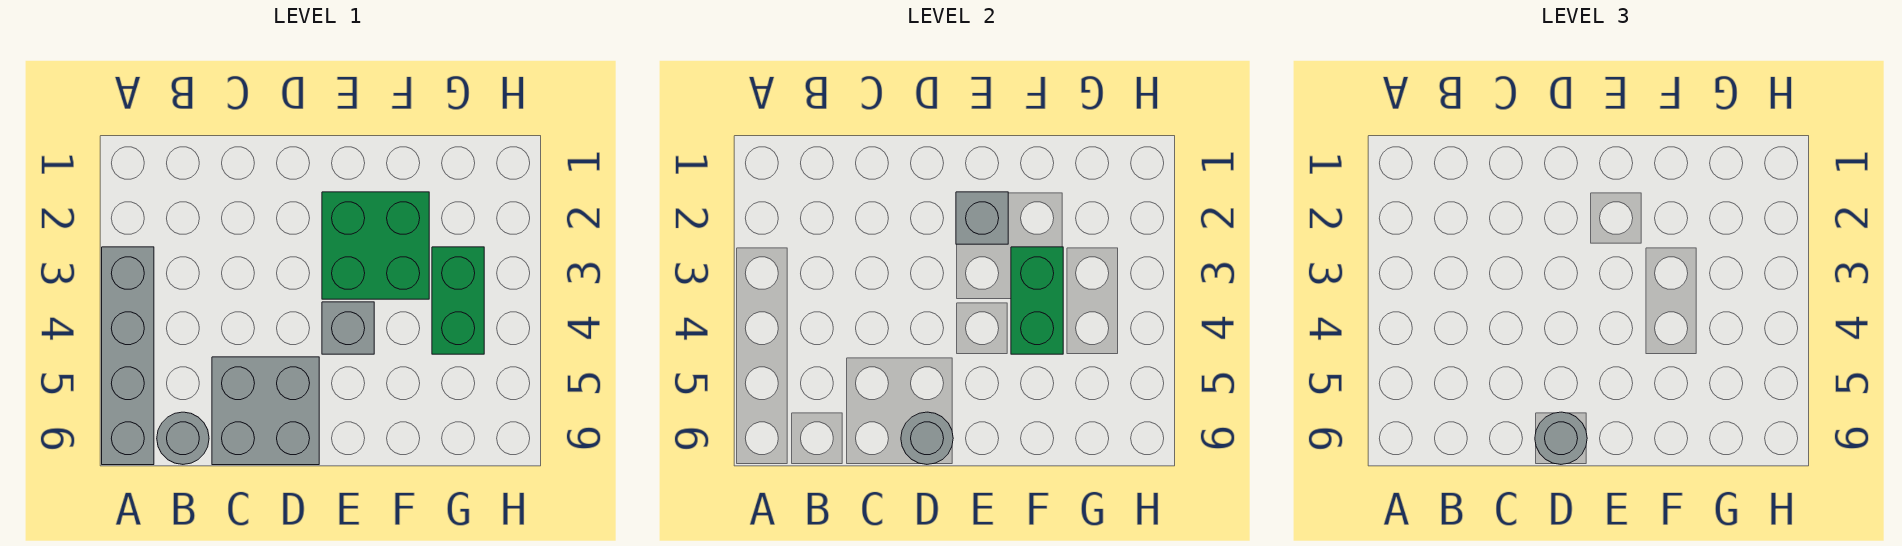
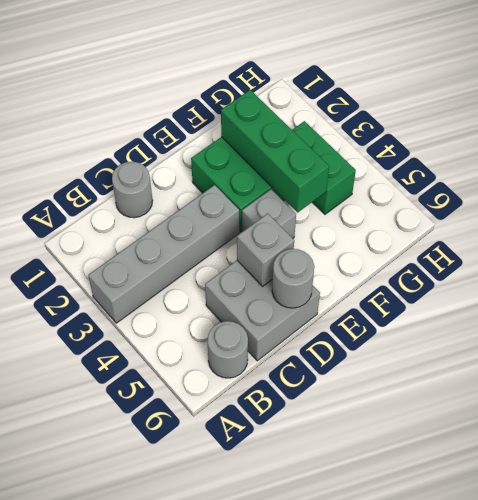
grey brick A3:A6 level 1 -> grey brick A3:D3 level 1
grey round brick D6 level 3 -> grey round brick C1 level 1
grey brick E2 level 2 -> grey brick D5 level 2
green brick F3:F4 level 2 -> green brick F2:F4 level 2

